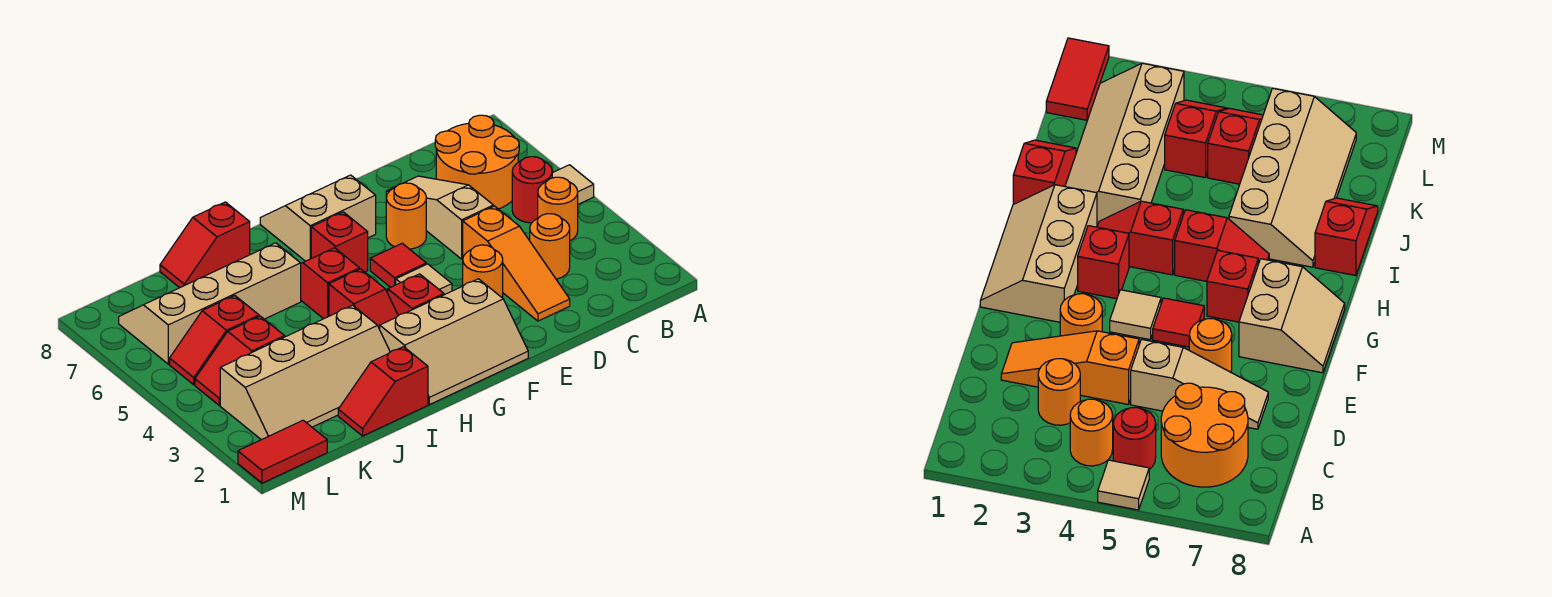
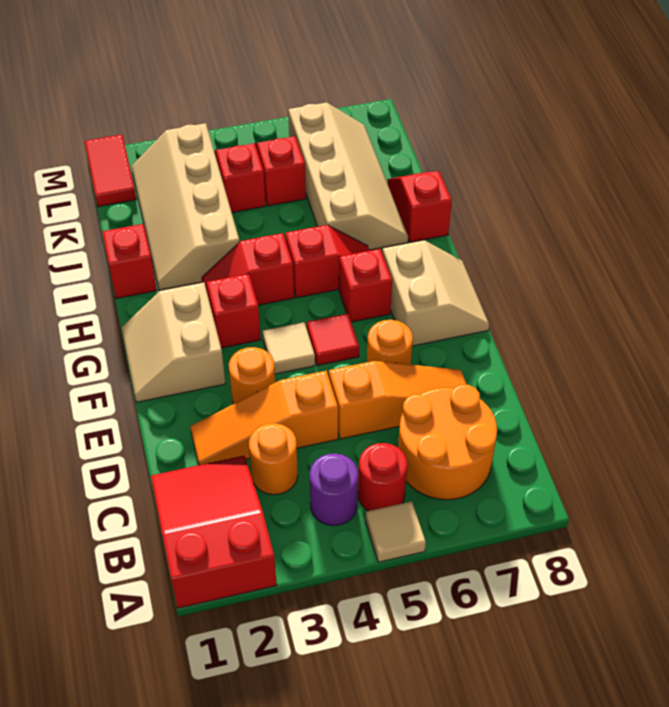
none -> red slope A1:C2 level 1 top A
orange round brick B4 level 1 -> purple round brick B4 level 1
tan slope D5:D7 level 1 top 5 -> orange slope D5:D7 level 1 top 5
tan slope F1:H2 level 1 top 2 -> tan slope F1:G2 level 1 top 2

